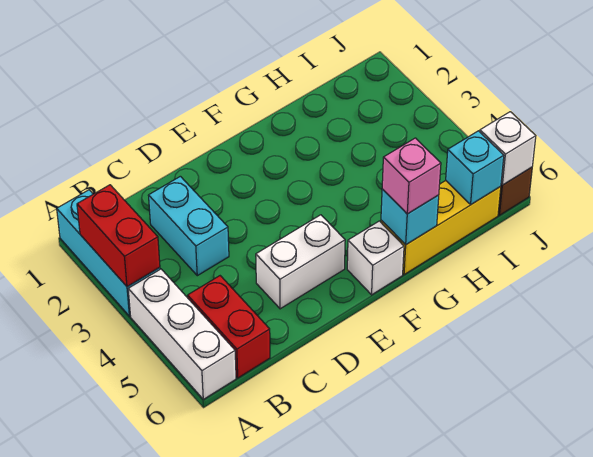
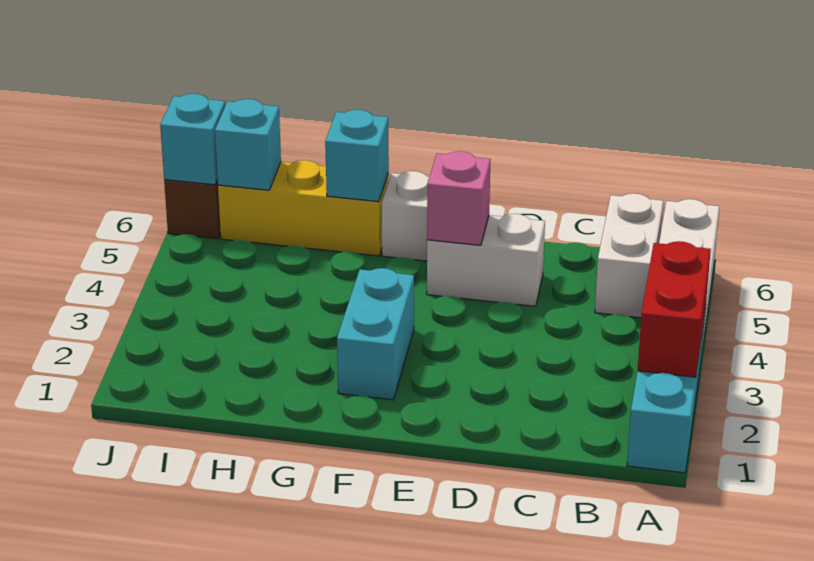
red brick B5:B6 level 1 -> white brick B5:B6 level 1
cyan brick C2:C3 level 1 -> cyan brick F2:F3 level 1
pink brick G6 level 3 -> pink brick E5 level 2
white brick J6 level 2 -> cyan brick J6 level 2

